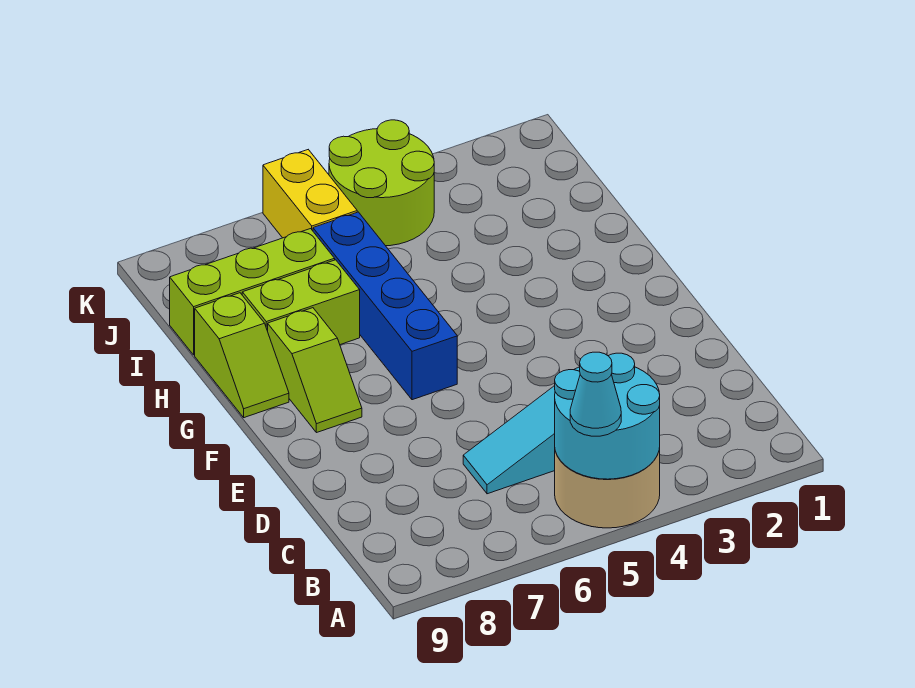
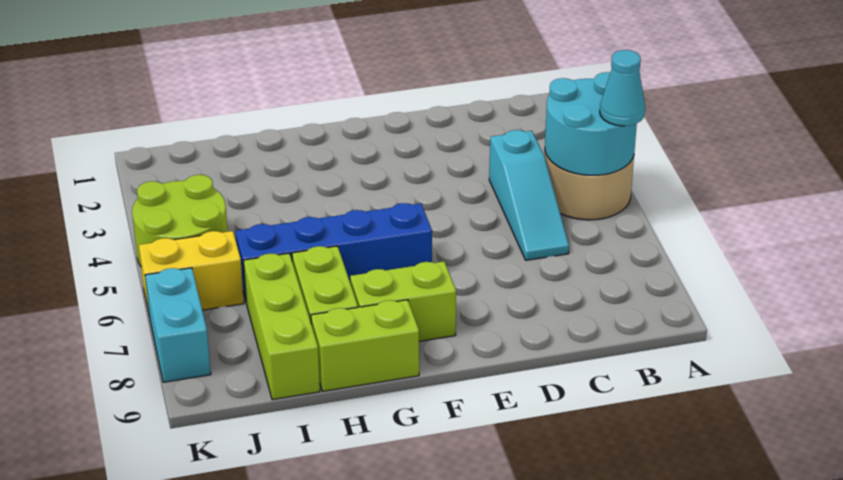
lime slope F8:G8 level 1 top G -> lime brick F8:G8 level 1
lime slope G9:H9 level 1 top H -> lime brick G9:H9 level 1
none -> cyan brick K7:K8 level 1

